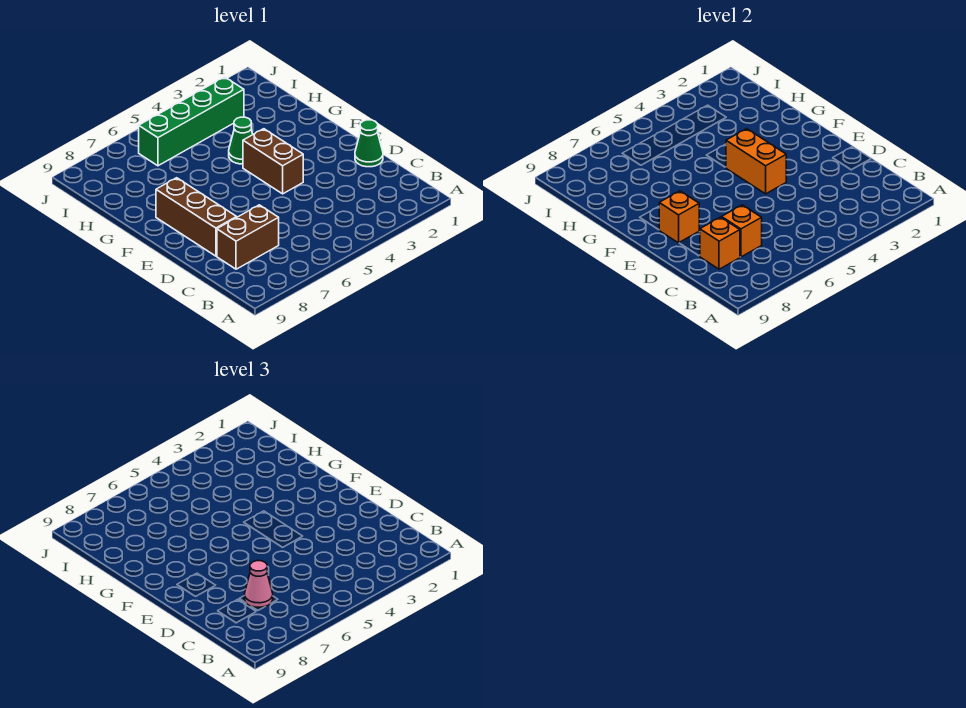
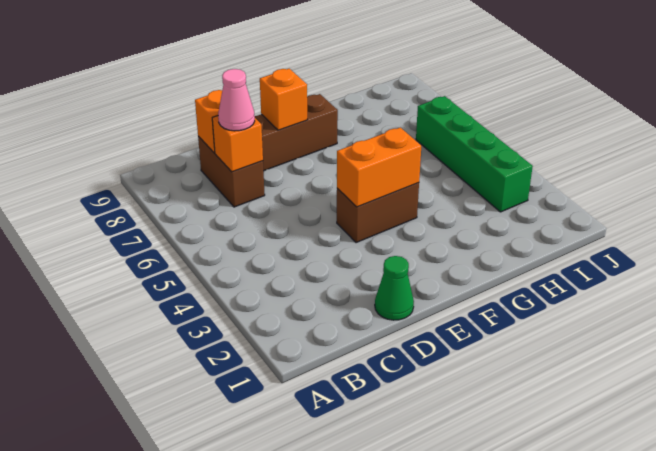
green cone G4 level 1 -> none

